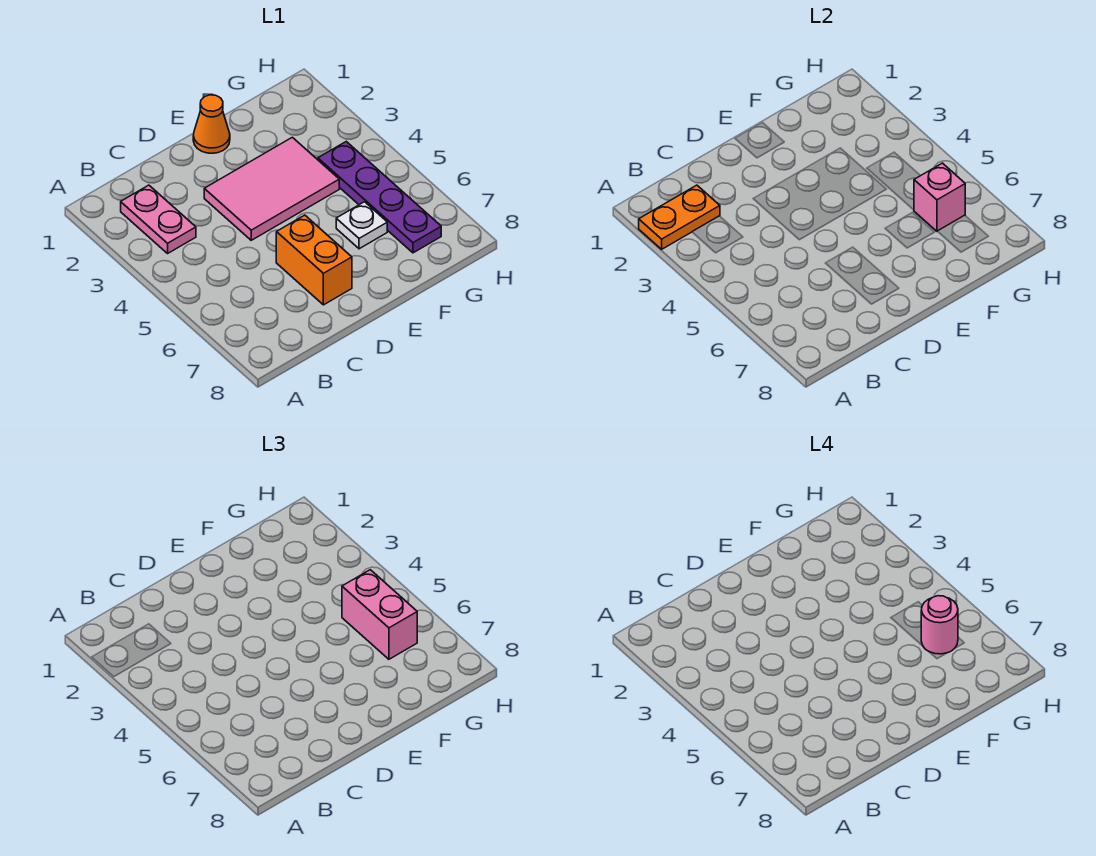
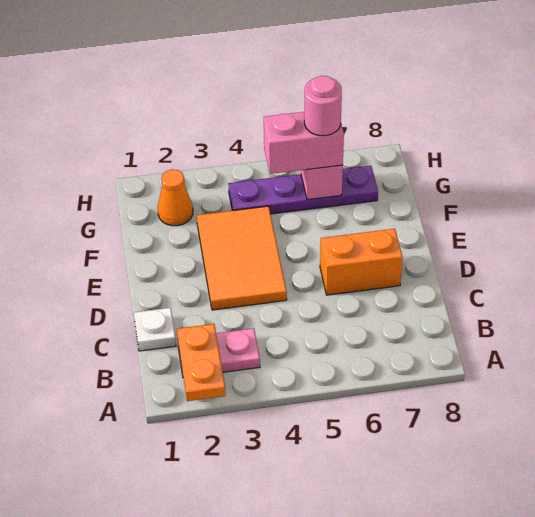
pink tile D3:F4 level 1 -> orange tile D3:F4 level 1
orange cone E1 level 1 -> orange cone G2 level 1
white plate F6 level 1 -> white plate C1 level 1

